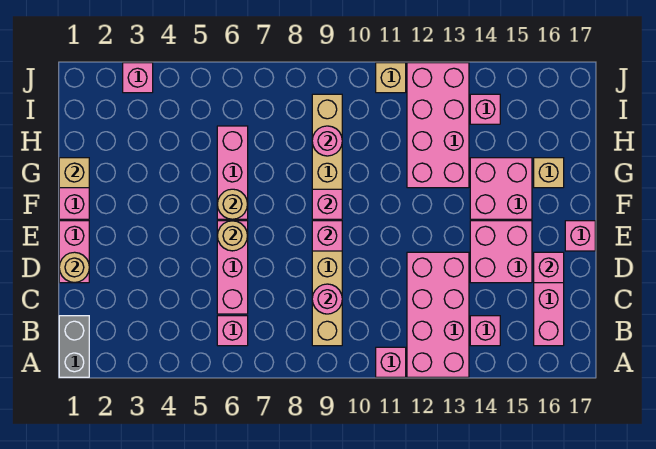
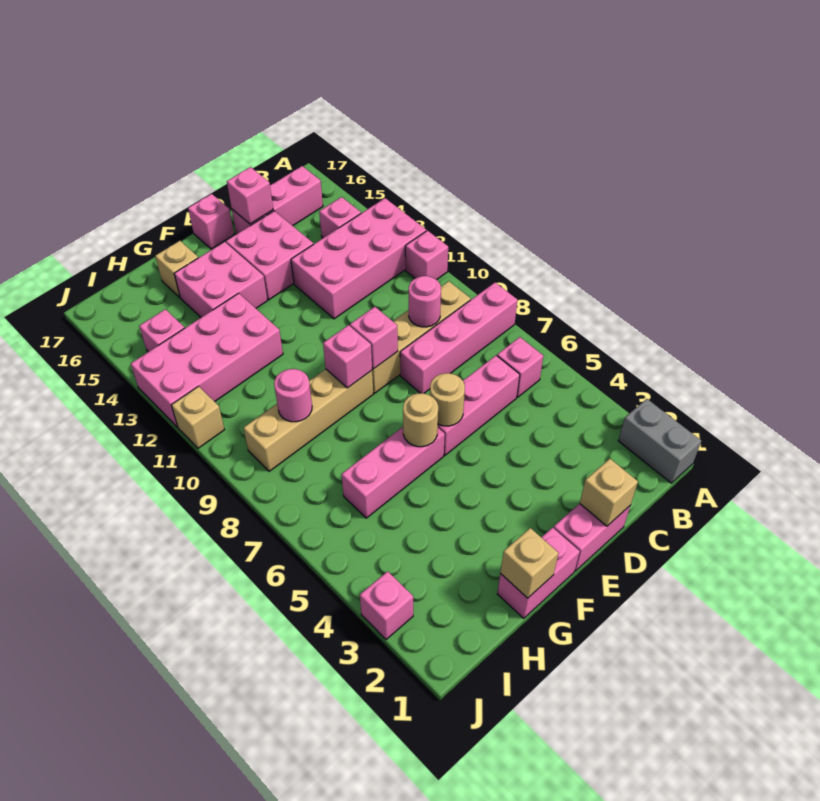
grey brick A1:B1 level 1 -> grey brick A1:A2 level 1
none -> pink brick A8:D8 level 1
tan round brick D1 level 2 -> tan brick D1 level 2

